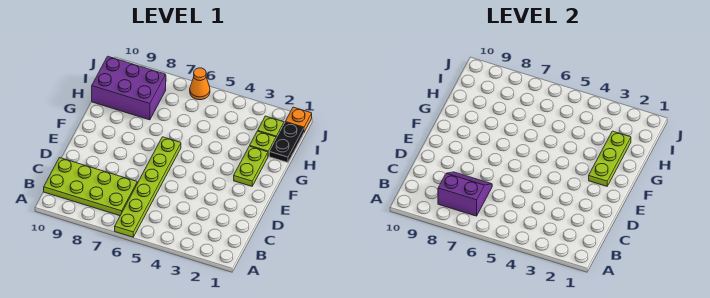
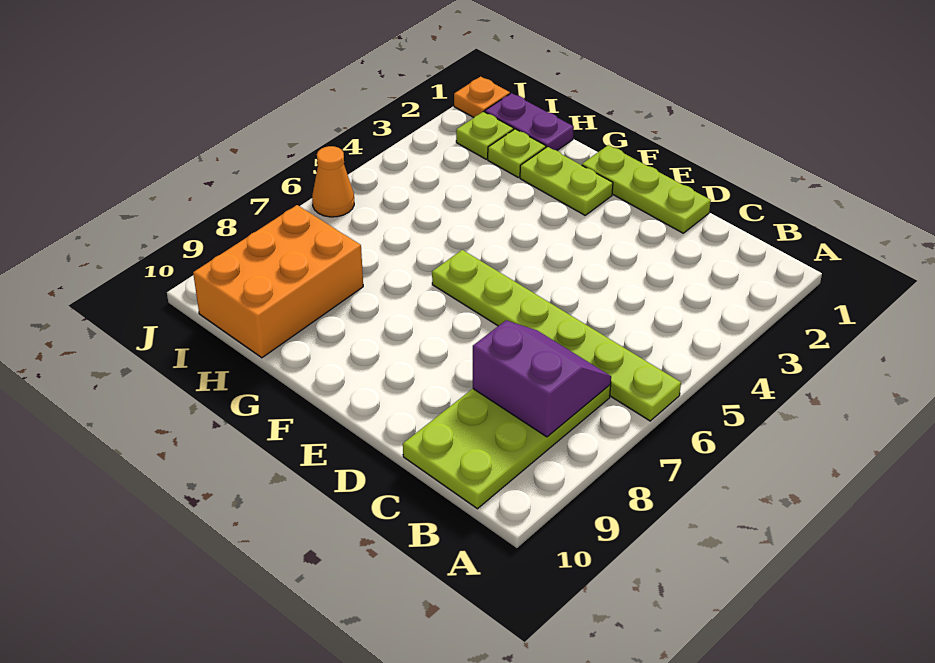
purple slope B7:C8 level 2 top B -> purple slope B7:C8 level 2 top 8
lime plate F2:H2 level 2 -> lime plate D1:F1 level 1
black plate H1:I1 level 1 -> purple plate H1:I1 level 1
purple brick H8:I10 level 1 -> orange brick H8:I10 level 1

